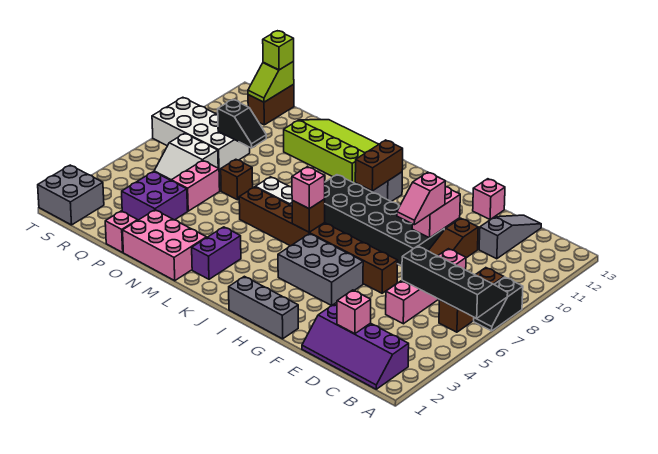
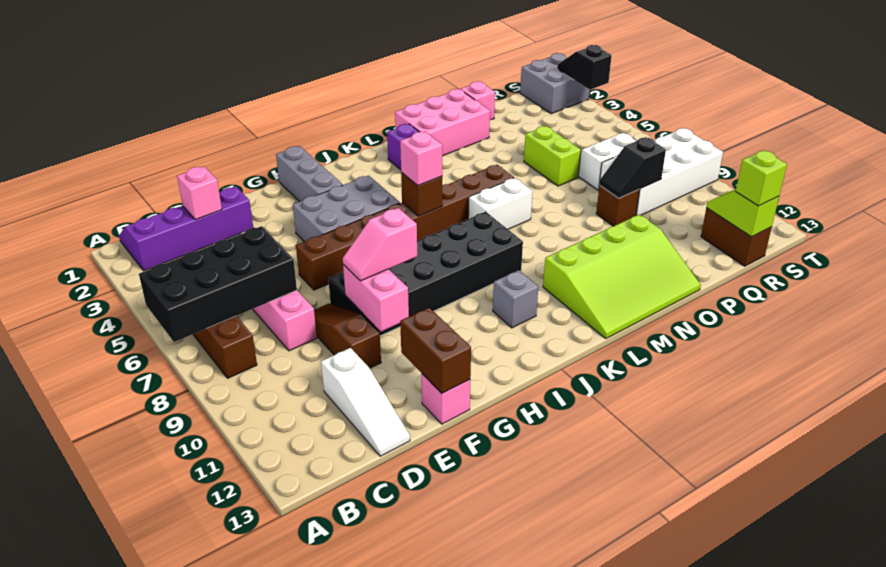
black slope A6:D7 level 2 top 6 -> black brick A6:D7 level 2
black slope A7:A8 level 1 top 8 -> black slope T2:T3 level 2 top 3
grey slope D11:D13 level 1 top 11 -> white slope D11:D13 level 1 top 11
pink slope F8:F9 level 3 top 9 -> pink slope F9:G9 level 3 top G
grey brick G1:I1 level 1 -> grey brick H1:H3 level 1
brown brick J10:J11 level 2 -> brown brick F12:F13 level 2
brown brick O7 level 1 -> brown brick P9 level 1
purple brick P3:Q4 level 1 -> none
pink brick P5:P6 level 1 -> lime brick P5:P6 level 1

